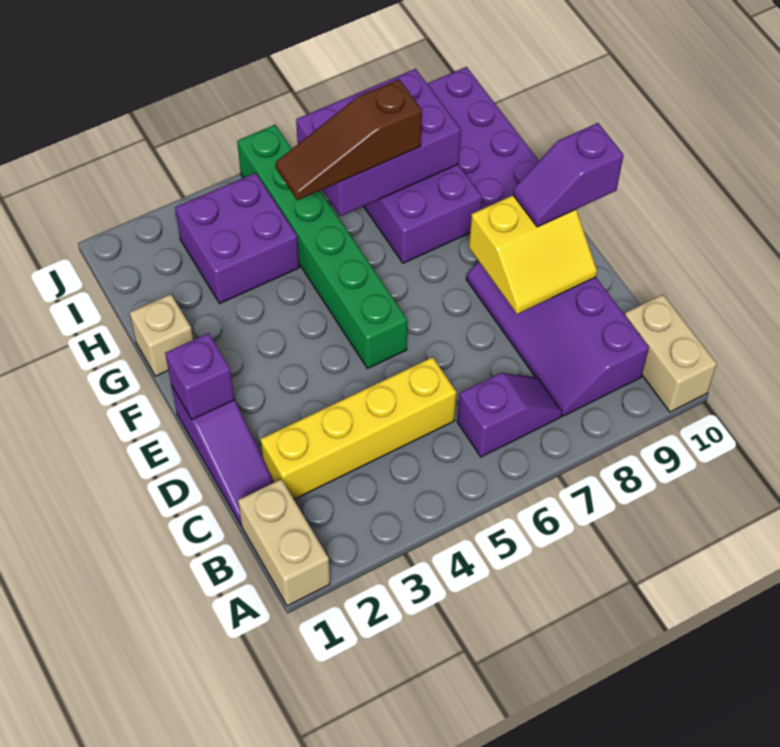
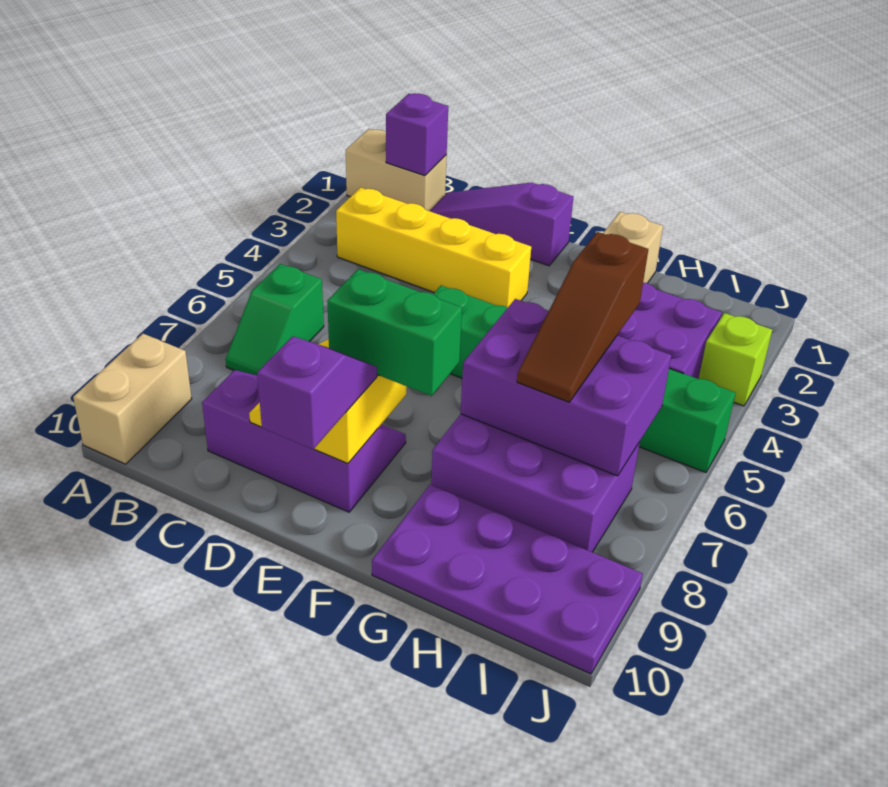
tan brick A10:B10 level 1 -> tan brick A9:A10 level 1
purple slope B6:B7 level 1 top 6 -> green slope B6:B7 level 1 top 6
purple slope B8:E9 level 1 top 9 -> purple slope C8:E9 level 1 top 9
yellow brick C2:C5 level 1 -> yellow brick B3:E3 level 1
purple brick E1 level 2 -> purple brick B1 level 2
none -> green brick E8:F8 level 3
brown slope H5:H7 level 3 top 7 -> brown slope H5:H7 level 3 top 5
purple brick H6:I8 level 2 -> purple brick G6:I7 level 2
none -> lime brick J3 level 1

